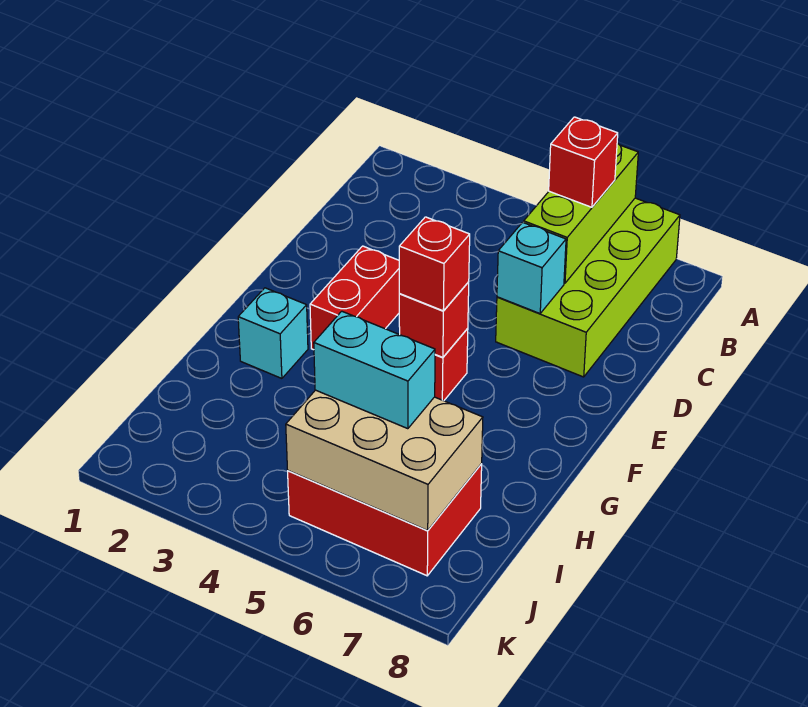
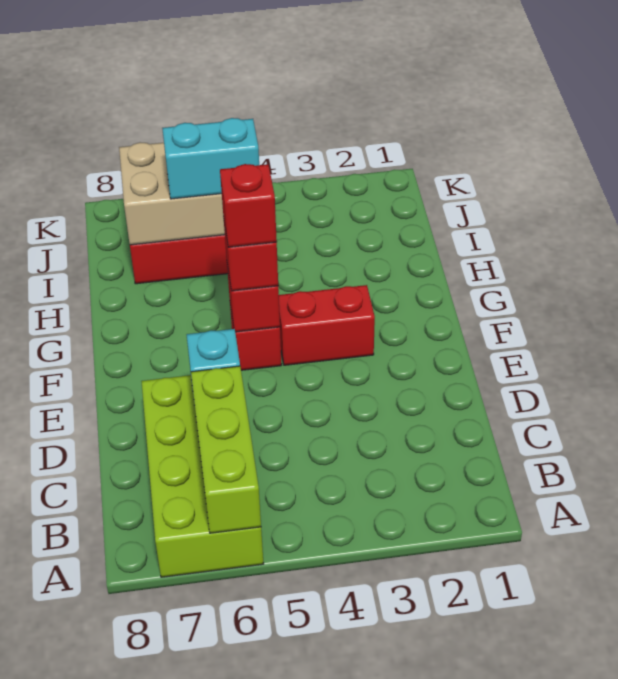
red brick B6 level 3 -> red brick F5 level 4
red brick E3:F3 level 1 -> red brick F3:F4 level 1
cyan brick G2 level 1 -> none

